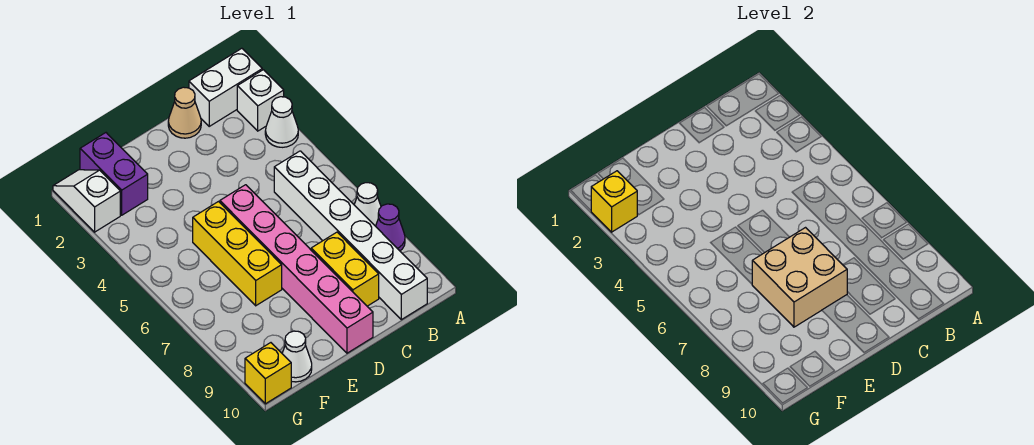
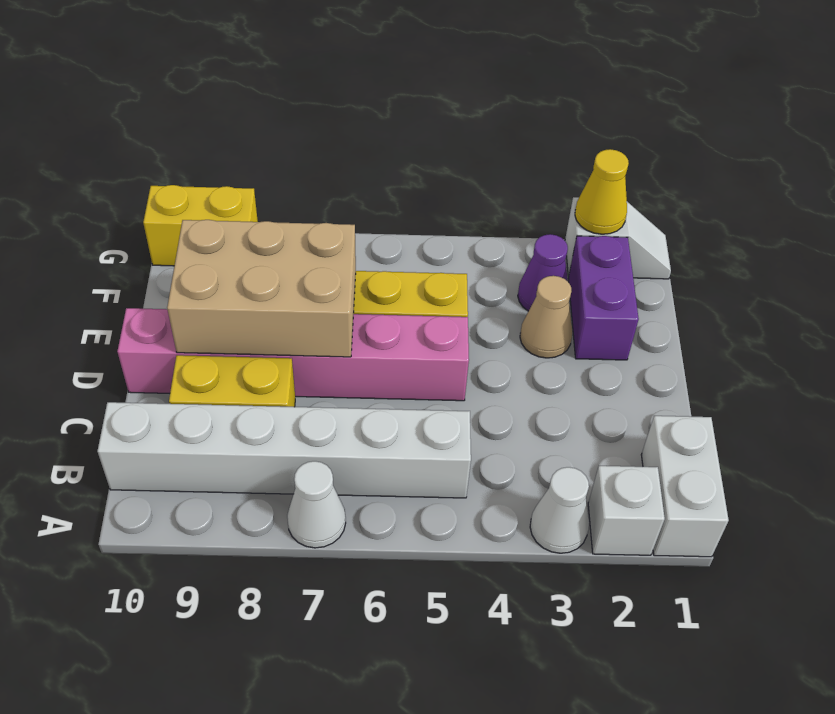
purple cone A8 level 1 -> purple cone F3 level 1
tan cone C1 level 1 -> tan cone E3 level 1
tan brick D7:E8 level 2 -> tan brick D7:E9 level 2
purple brick F1:F2 level 1 -> purple brick E2:F2 level 1
white cone F10 level 1 -> none
yellow brick G2 level 2 -> yellow cone G2 level 2
yellow brick G10 level 1 -> yellow brick G9:G10 level 1

